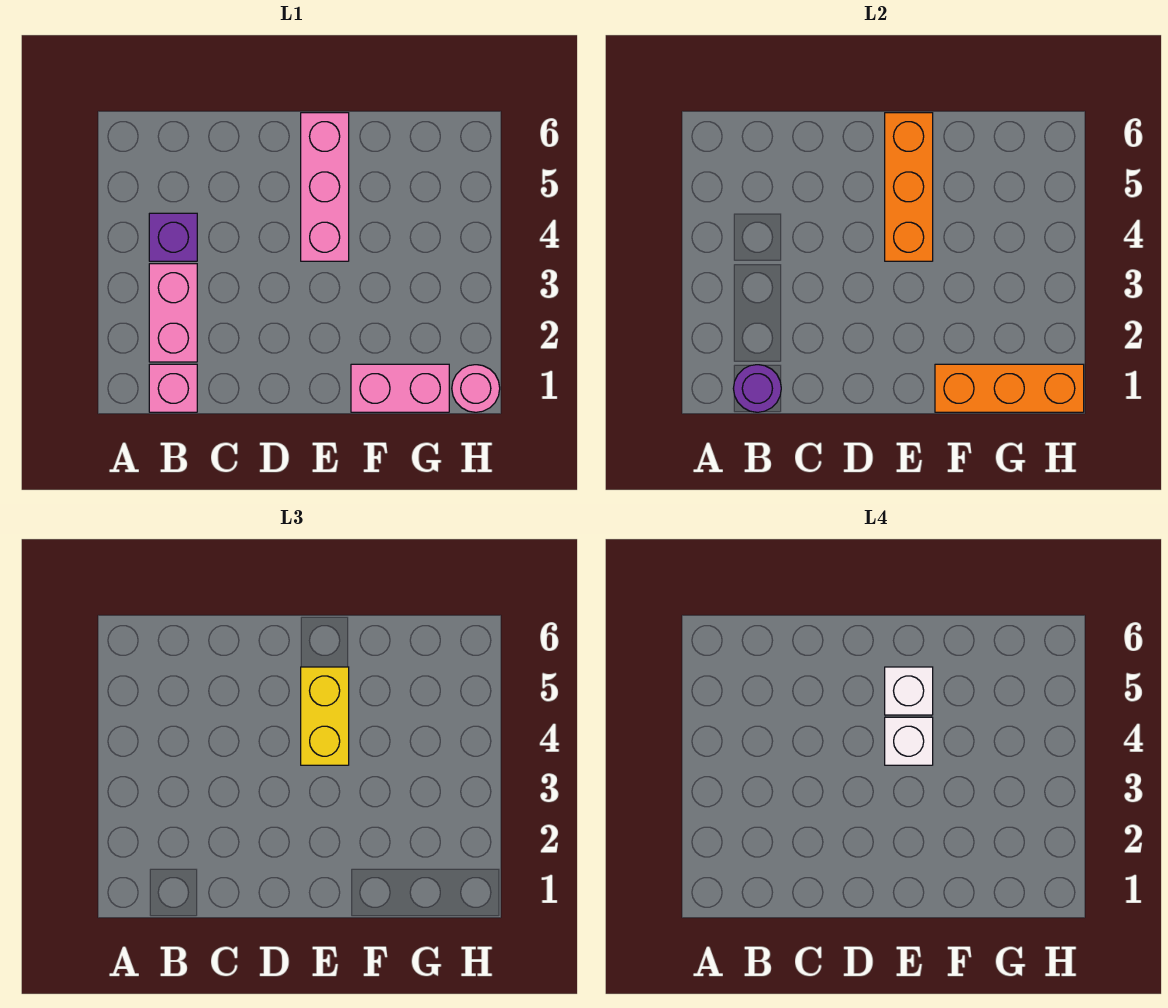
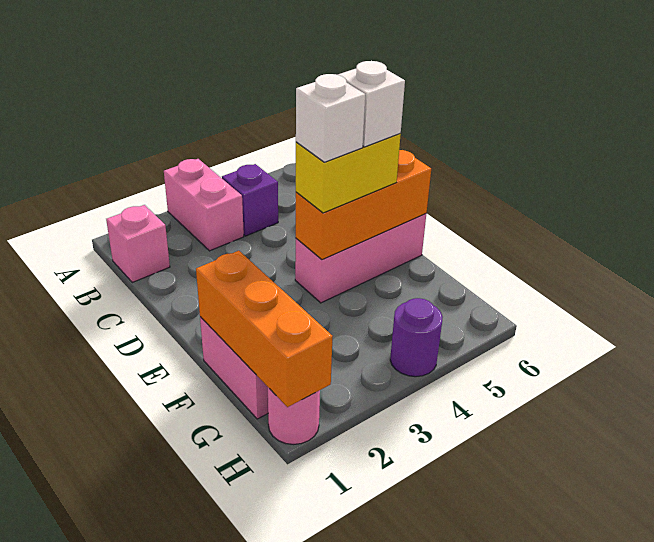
purple round brick B1 level 2 -> purple round brick H4 level 1
pink brick B2:B3 level 1 -> pink brick A3:B3 level 1

